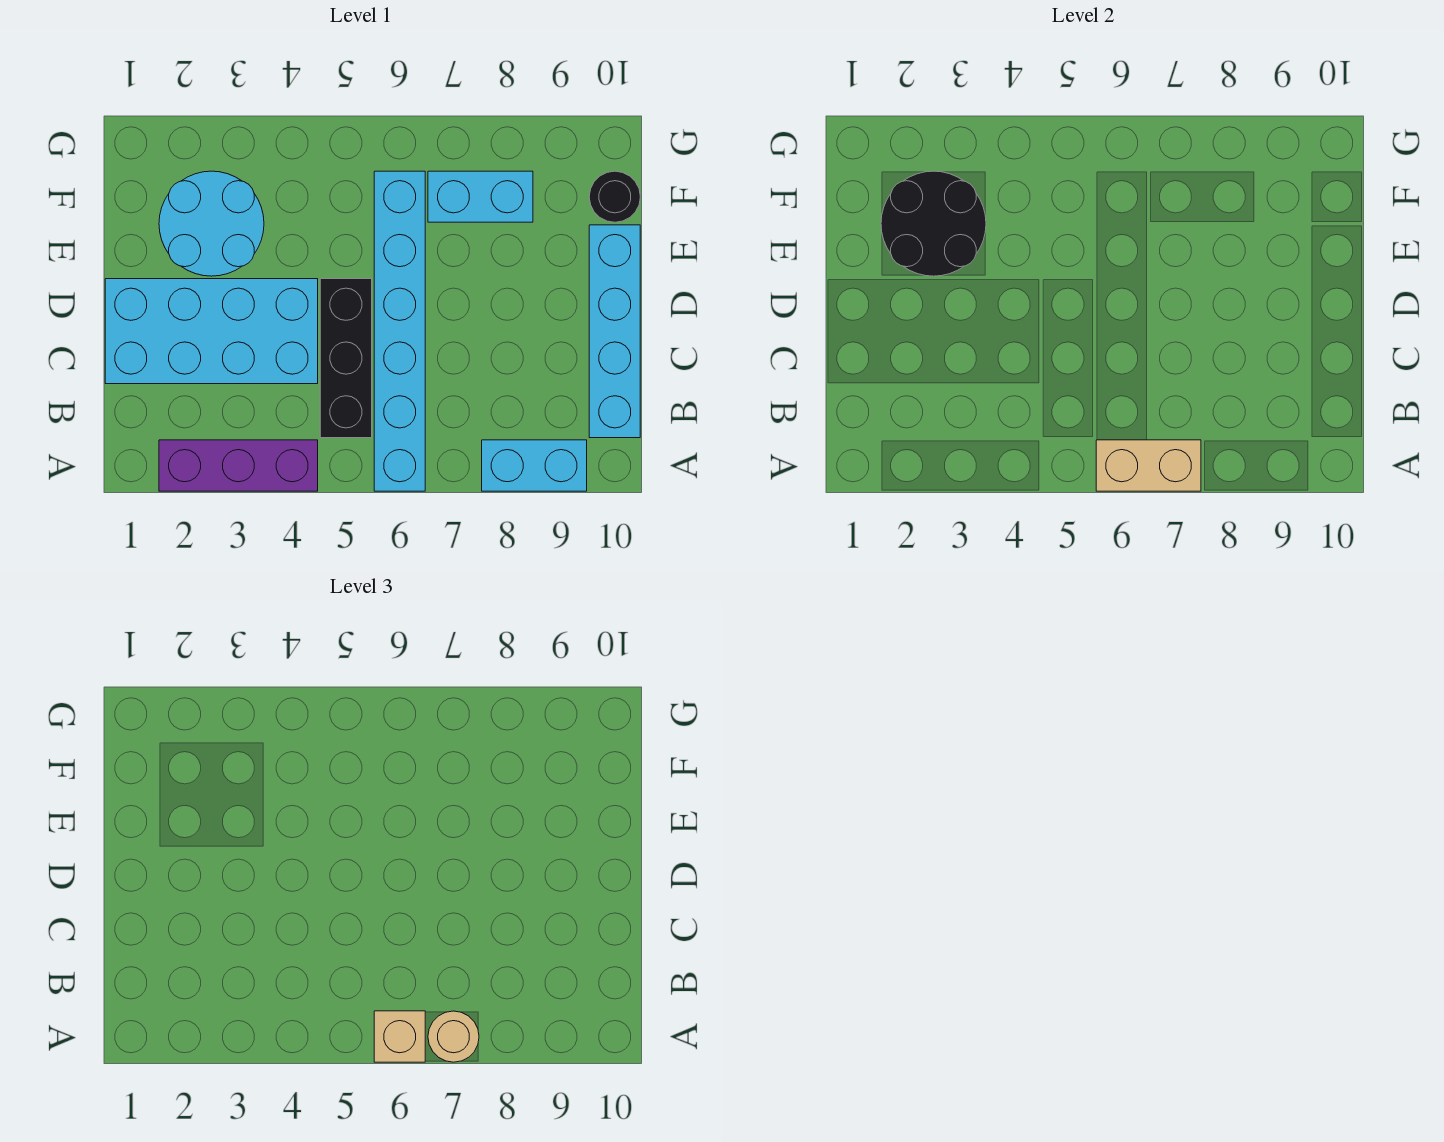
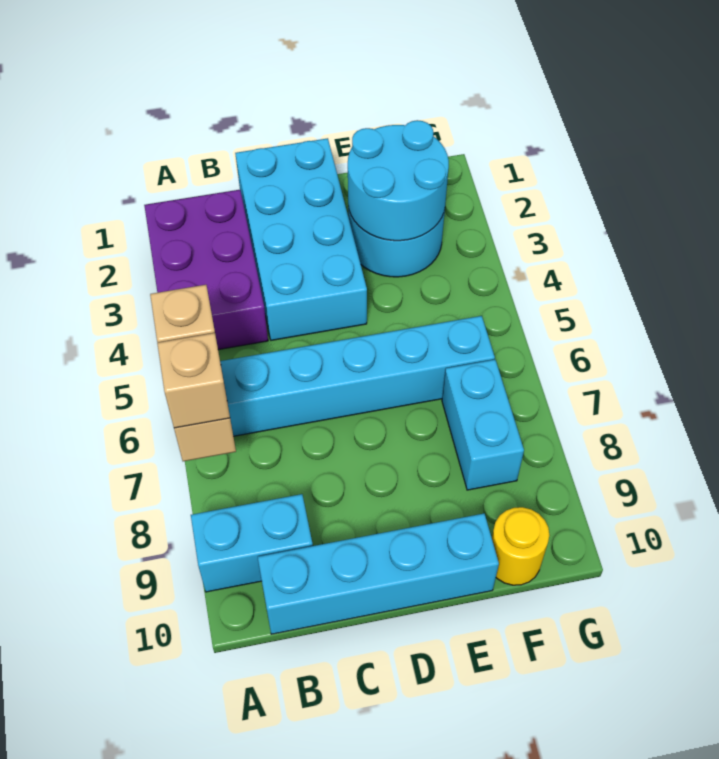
purple brick A2:A4 level 1 -> purple brick A2:B4 level 1
tan round brick A7 level 3 -> tan brick A7 level 3
cyan brick A8:A9 level 1 -> cyan brick A9:B9 level 1
black brick B5:D5 level 1 -> none
black round brick E2:F3 level 2 -> cyan round brick E2:F3 level 2
black round brick F10 level 1 -> yellow round brick F10 level 1

